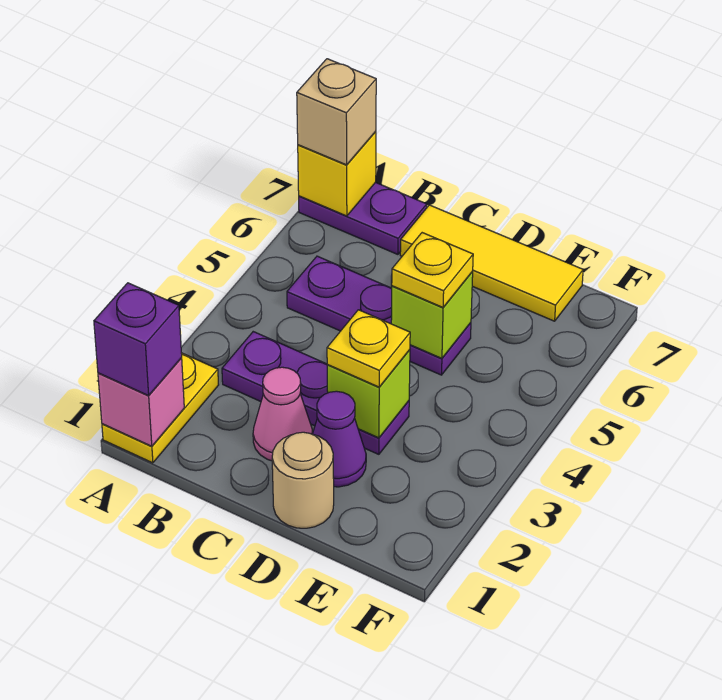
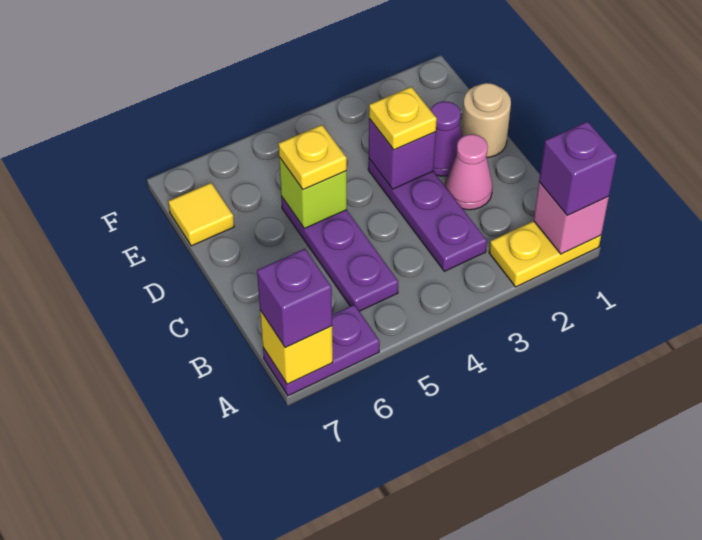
purple plate A7:B7 level 1 -> purple plate A6:A7 level 1
tan brick A7 level 3 -> purple brick A7 level 3
yellow tile C7:E7 level 1 -> yellow tile E7 level 1
lime brick D3 level 2 -> purple brick D3 level 2

